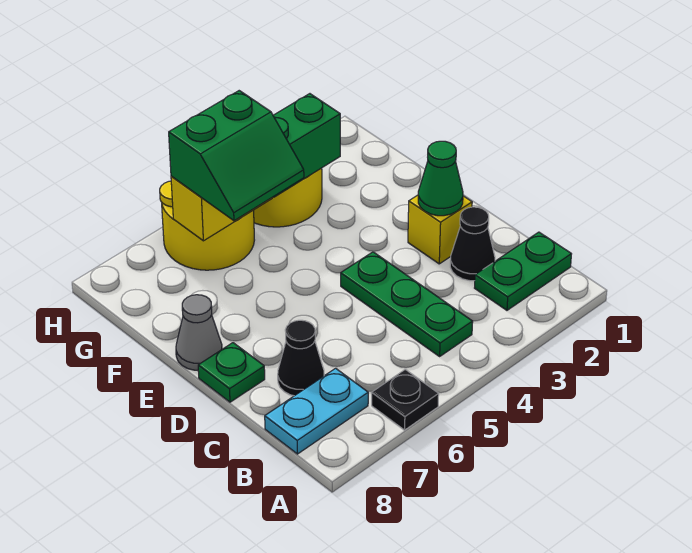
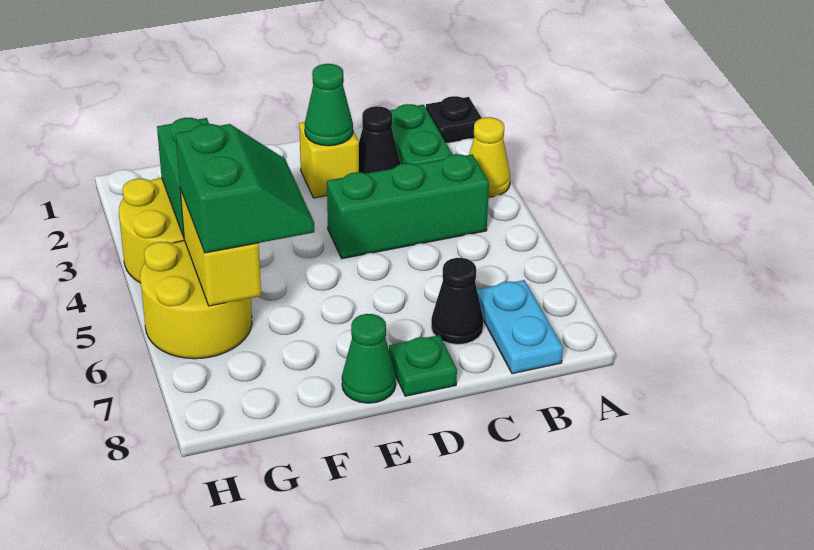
none -> yellow cone A3 level 1
black plate A6 level 1 -> black plate A1 level 1
green plate B4:D4 level 1 -> green brick B4:D4 level 1
grey cone E8 level 1 -> green cone E8 level 1

